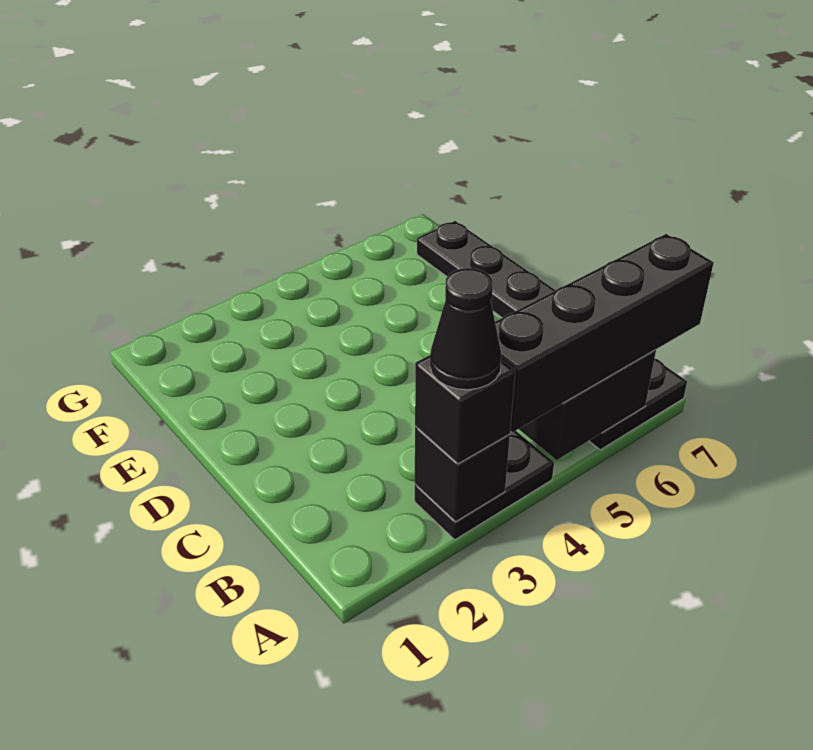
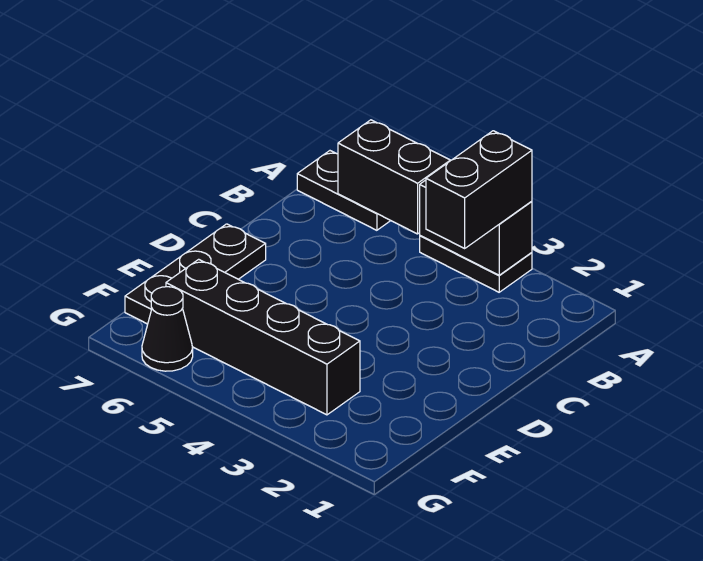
black brick A3 level 2 -> black brick A3:A4 level 2
black brick A3 level 3 -> black brick A3:B3 level 3
black cone A3 level 4 -> black cone G6 level 1
black brick A4:A7 level 3 -> black brick F3:F6 level 1

